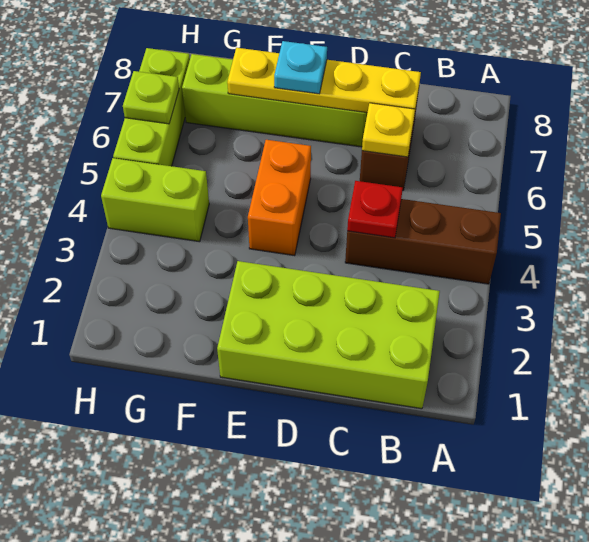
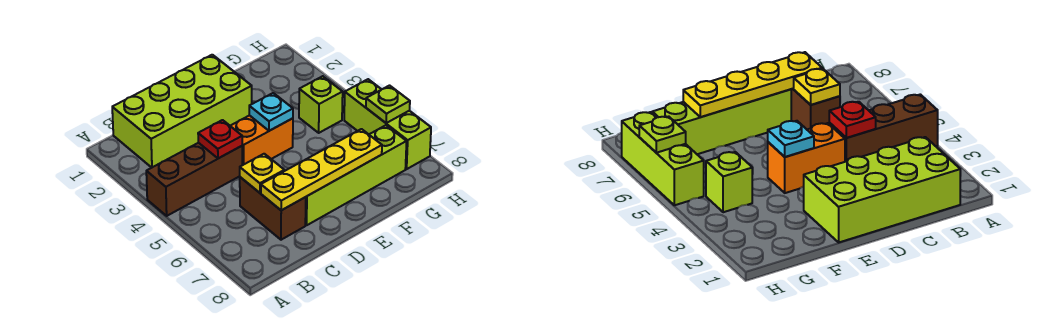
orange brick E4:E5 level 1 -> orange brick D4:E4 level 1
cyan plate E7 level 3 -> cyan plate E4 level 2
lime brick G4:H4 level 1 -> lime brick G4 level 1

